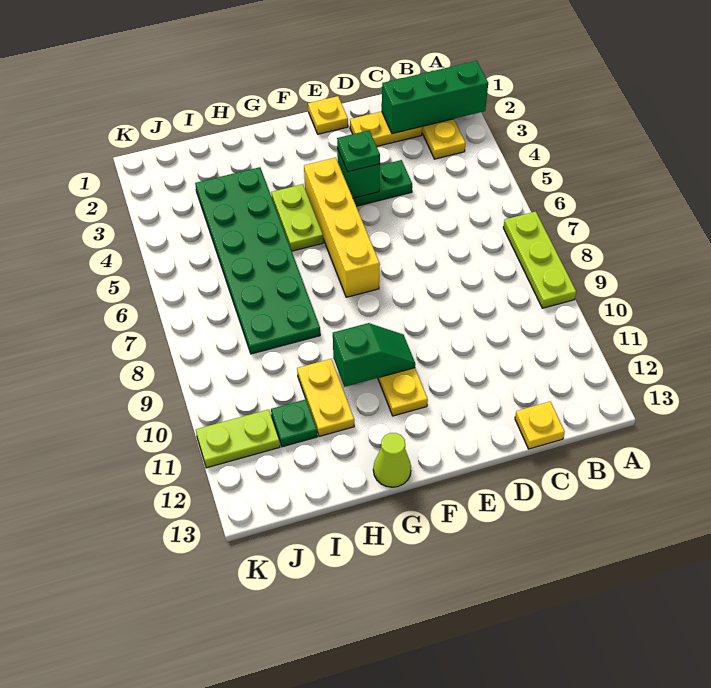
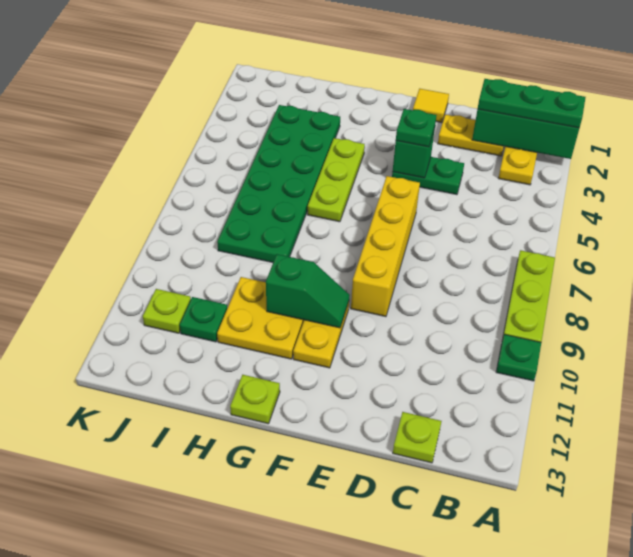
none -> green plate A2:C2 level 3
none -> green plate A10 level 1
yellow plate C13 level 1 -> lime plate C13 level 1
yellow plate E1 level 1 -> yellow tile E1 level 1
yellow brick F4:F7 level 1 -> yellow brick E6:E9 level 1
lime plate G4:G5 level 1 -> lime plate G4:G6 level 1
lime cone G13 level 1 -> lime plate G13 level 1
yellow plate H10:H11 level 1 -> yellow plate G10:H11 level 1
lime plate J11:K11 level 1 -> lime plate J11 level 1

